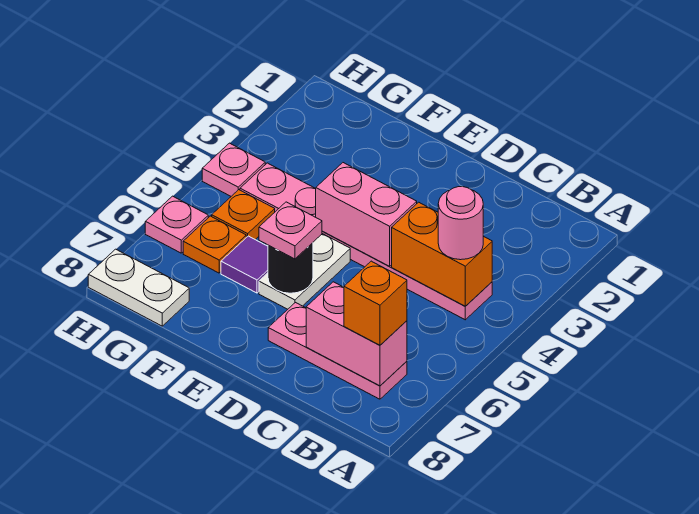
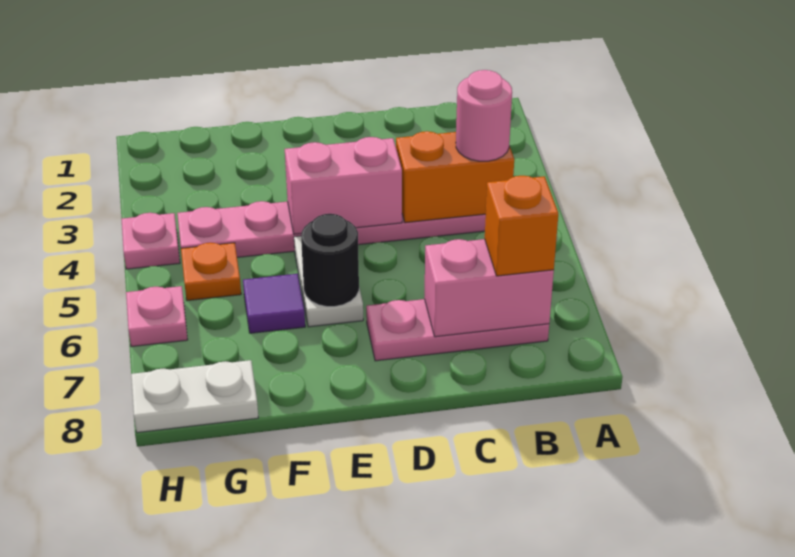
pink plate E6 level 3 -> none
orange plate G6 level 1 -> none

